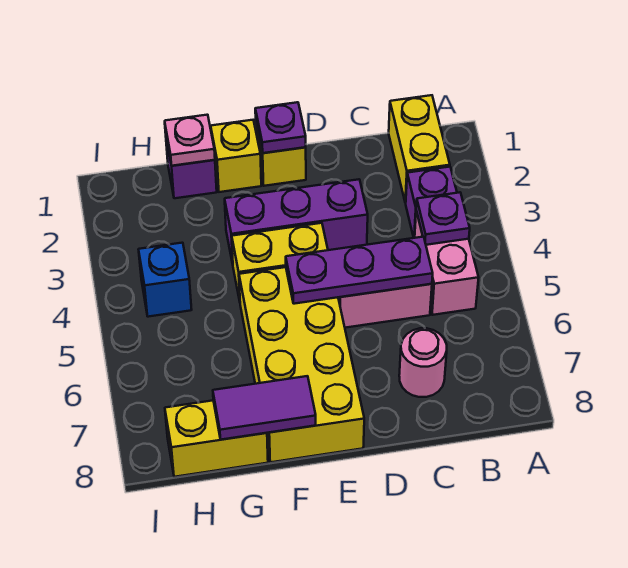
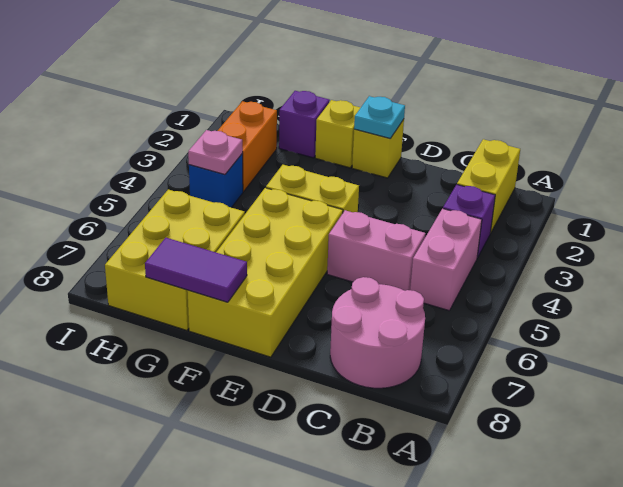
purple plate B4 level 2 -> none
purple plate C5:E5 level 2 -> none
pink round brick C7 level 1 -> pink round brick B7:C8 level 1
purple brick D3:F3 level 1 -> none
purple plate E1 level 2 -> cyan plate E1 level 2
pink plate G1 level 2 -> pink plate H4 level 2
yellow brick G8:H8 level 1 -> yellow brick G6:H8 level 1
none -> orange brick H2:H3 level 1

